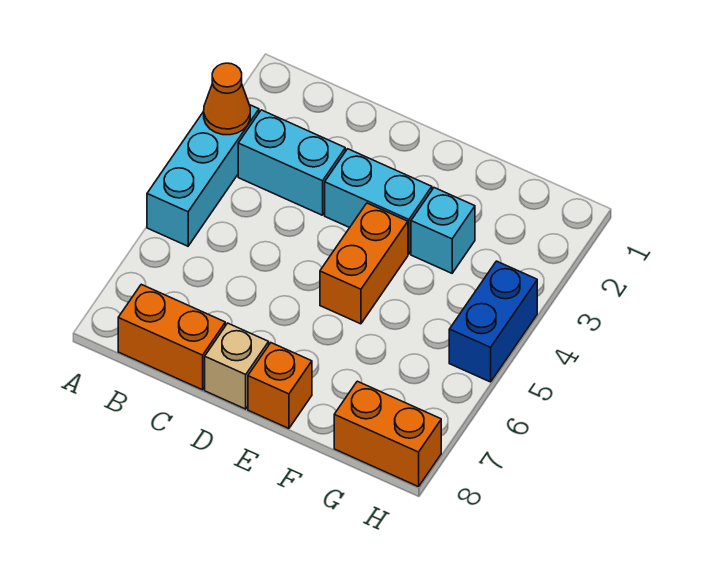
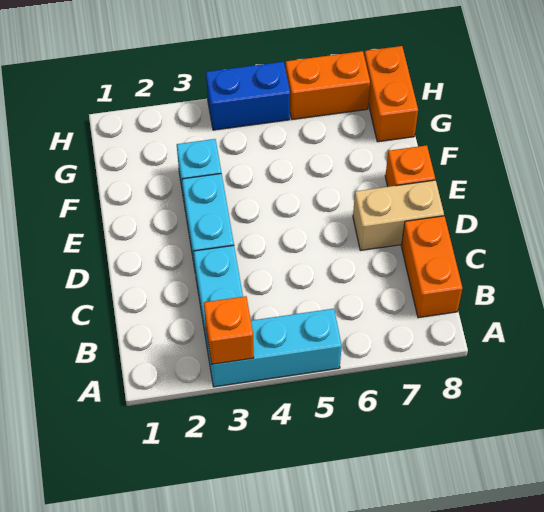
orange cone A3 level 2 -> orange brick A3 level 2
tan brick D8 level 1 -> tan brick D7:D8 level 1
orange brick E4:E5 level 1 -> orange brick H6:H7 level 1

